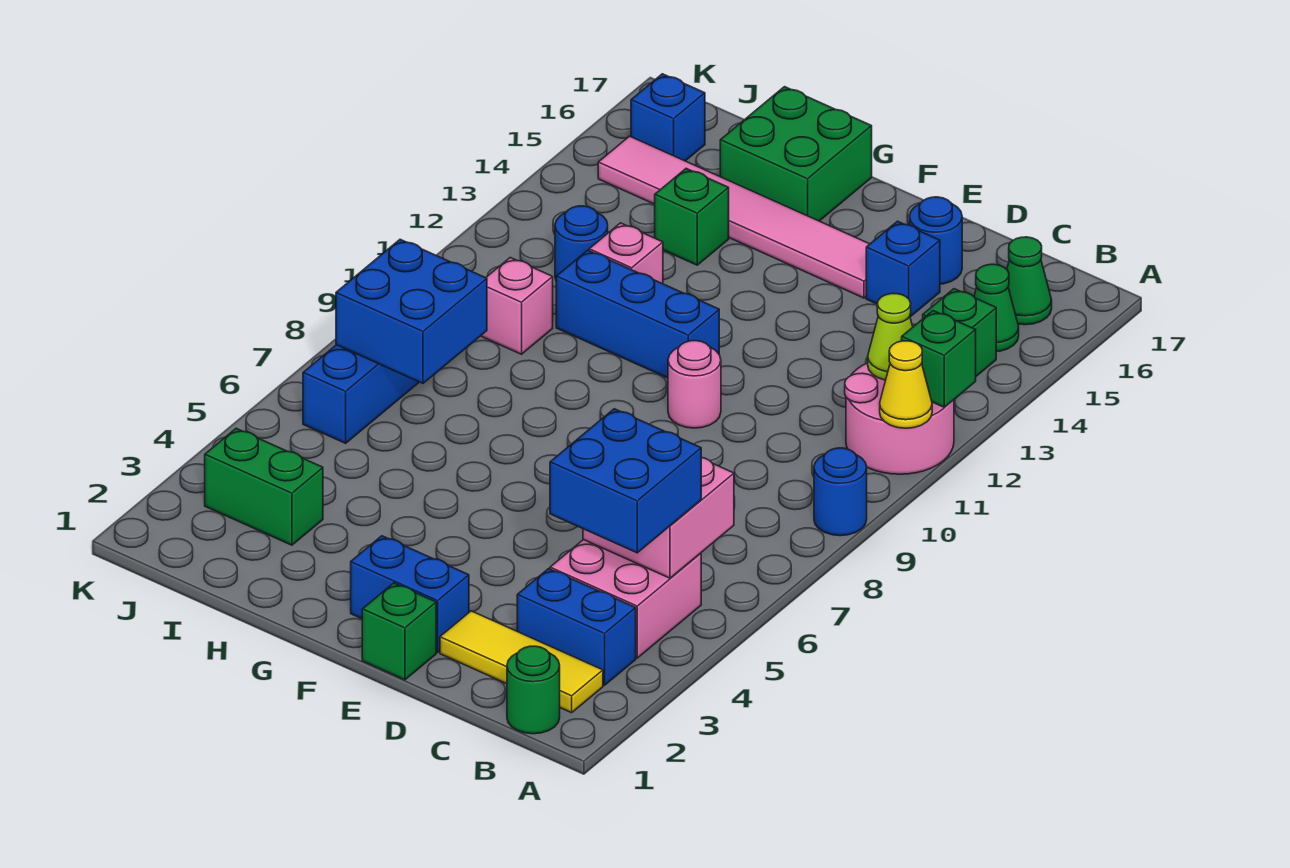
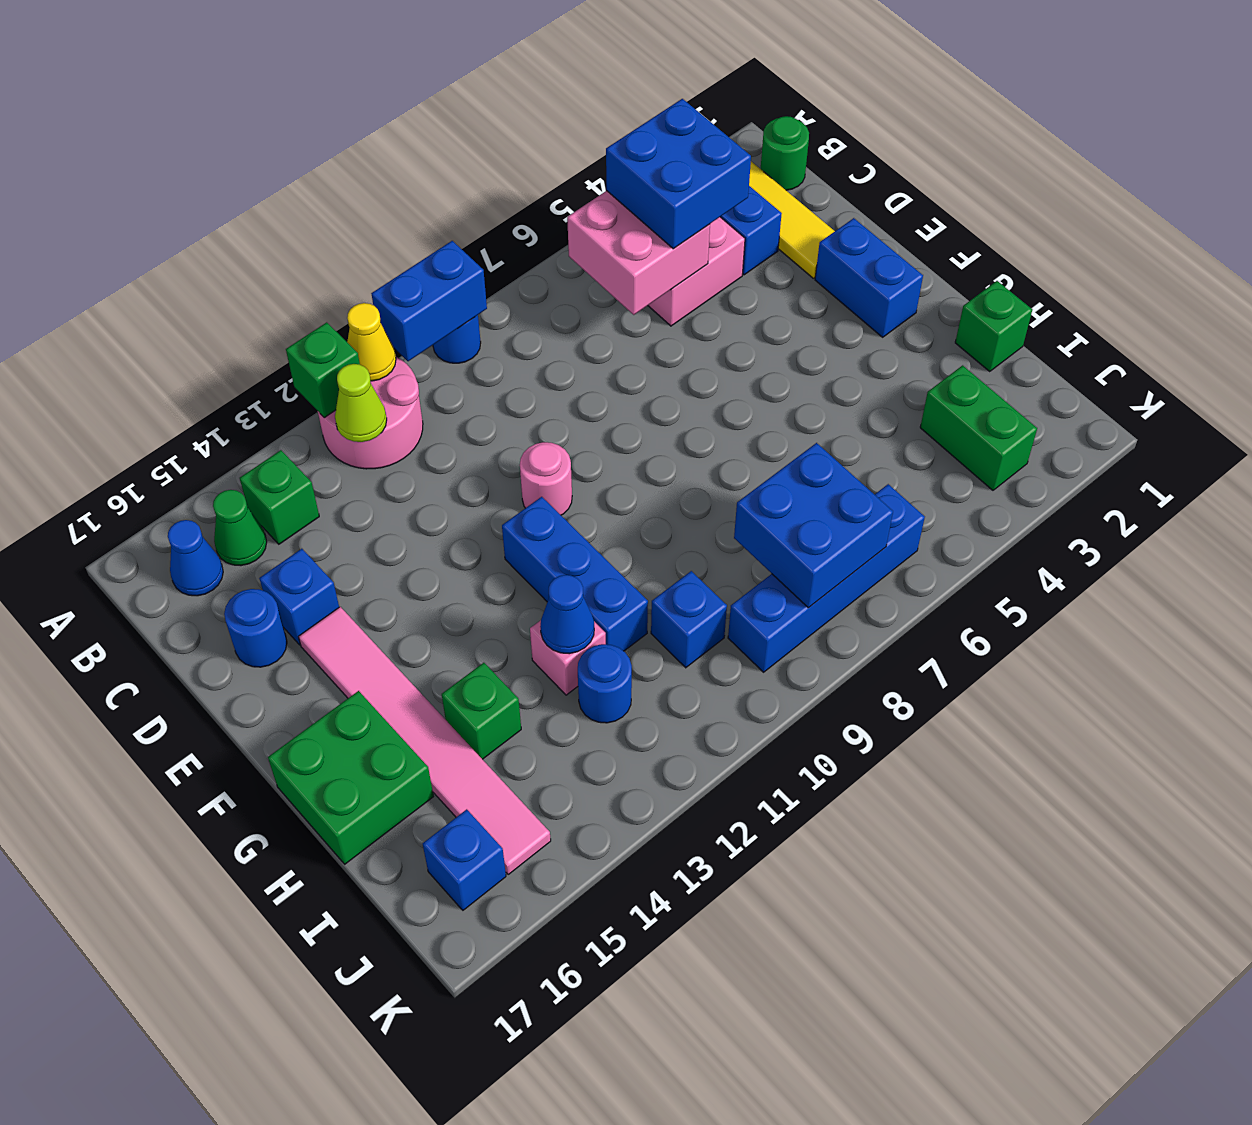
none -> blue brick A9:A10 level 2
green cone B16 level 1 -> blue cone B16 level 1
green brick E1 level 1 -> green brick H1 level 1
none -> blue cone H12 level 2
pink brick I10 level 1 -> blue brick I10 level 1

